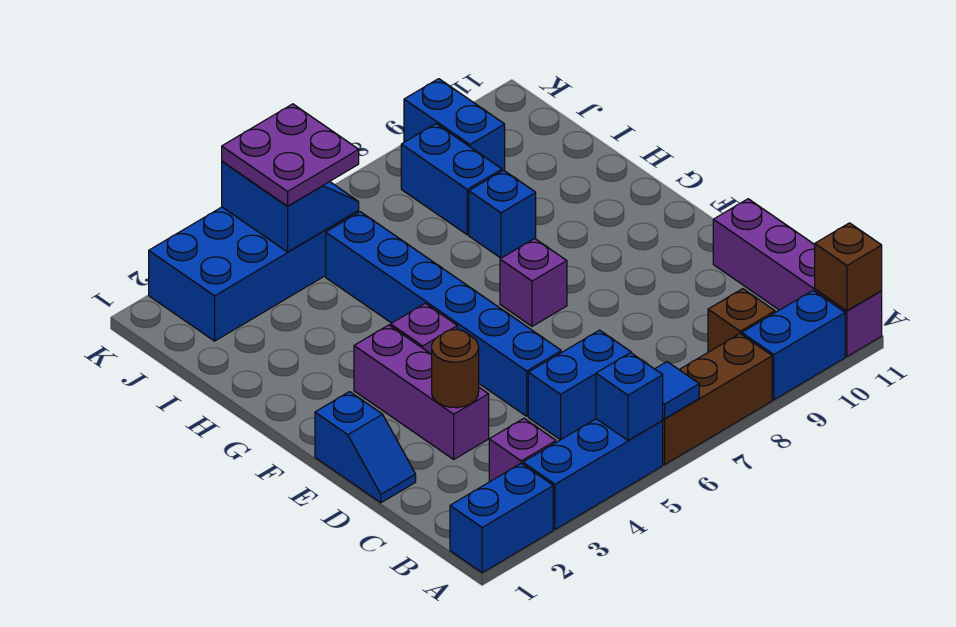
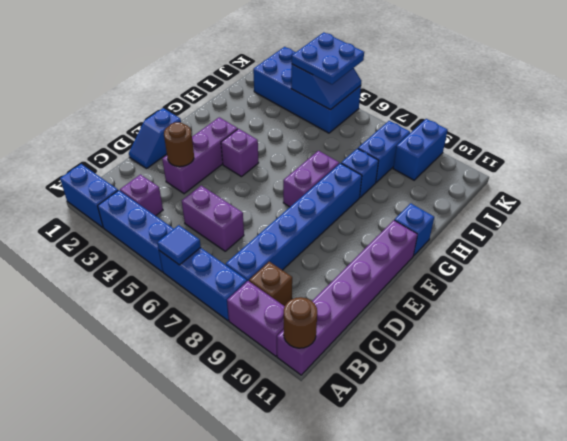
blue brick A5 level 2 -> blue brick G11 level 1
brown brick A6:A8 level 1 -> blue brick A6:A8 level 1
blue brick A9:A10 level 1 -> purple brick A9:A10 level 1
purple brick A11:D11 level 1 -> purple brick A11:F11 level 1
brown brick A11 level 2 -> brown round brick A11 level 2
blue brick C5:C6 level 1 -> purple brick C5:C6 level 1
blue brick D5:I5 level 1 -> blue brick B8:G8 level 1
purple brick F7 level 1 -> purple brick F7:G7 level 1
purple plate J4:K5 level 3 -> blue plate J4:K5 level 3

